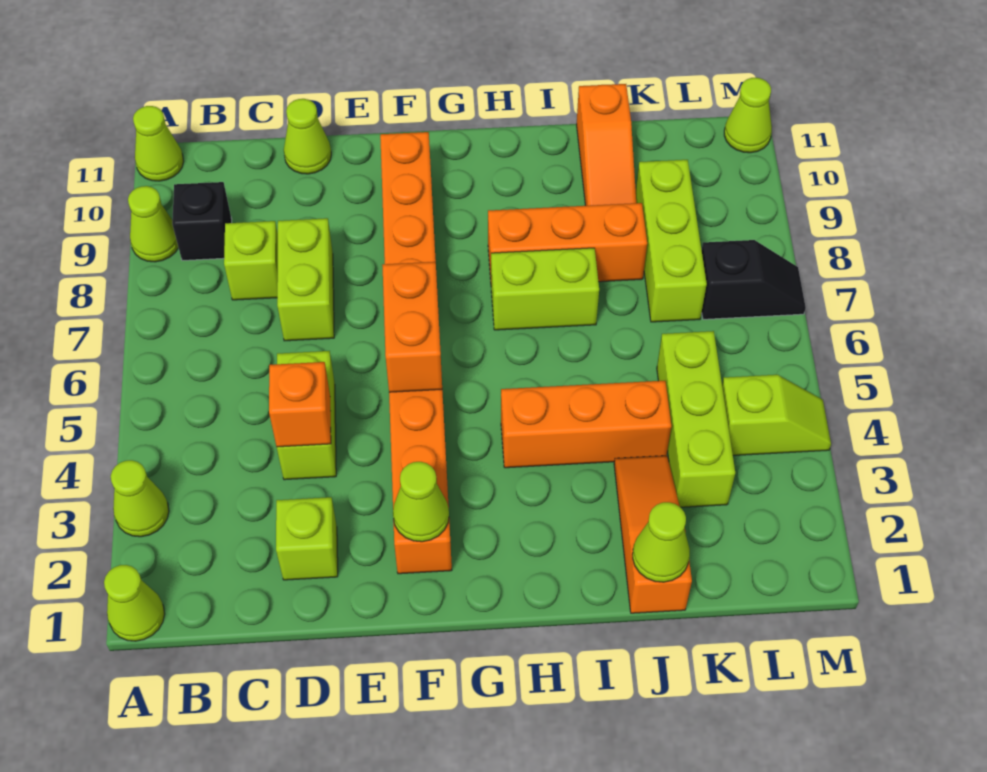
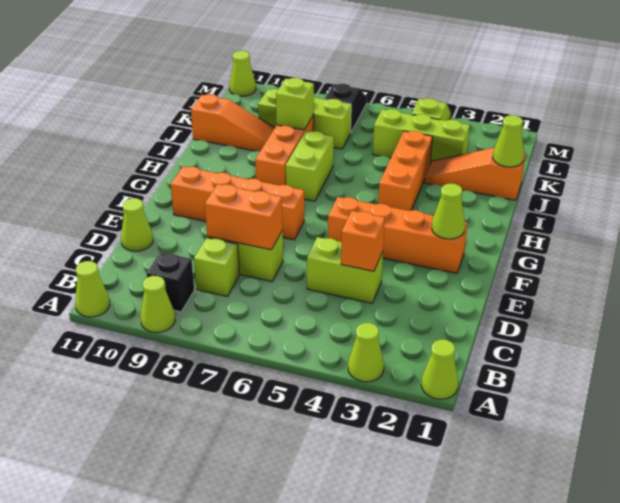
lime brick D2 level 1 -> lime brick J8 level 2
orange brick F5:F6 level 2 -> orange brick D7:D8 level 2

